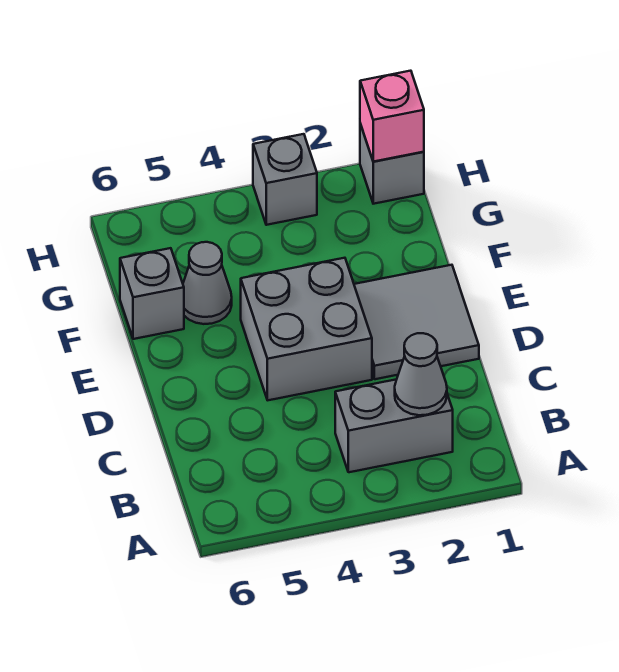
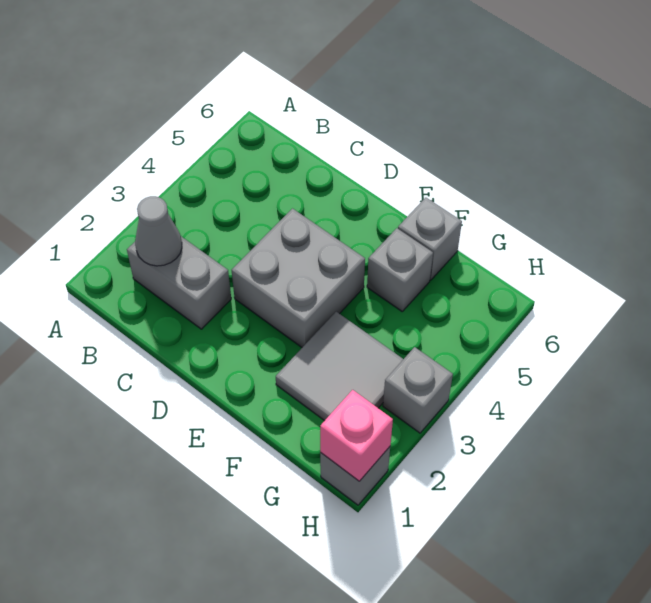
grey brick B2:B3 level 1 -> grey brick B2:C2 level 1
grey tile D1:E2 level 1 -> grey tile F2:G3 level 1
grey cone F5 level 1 -> grey brick F5 level 1

